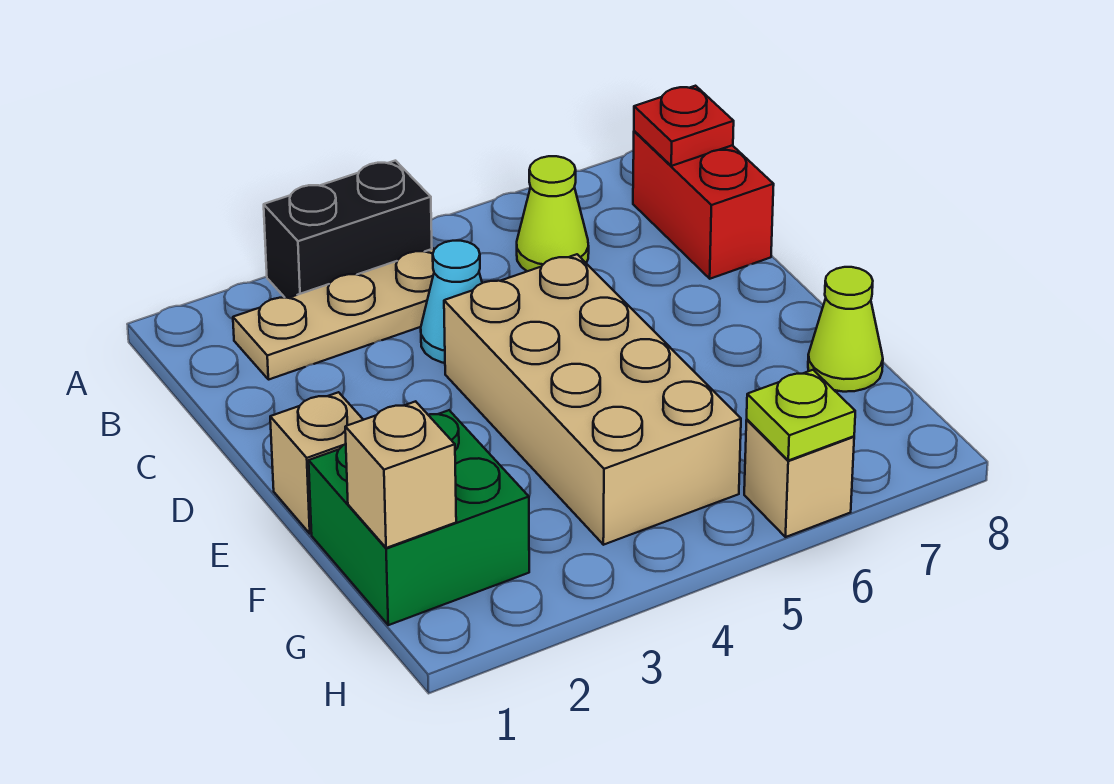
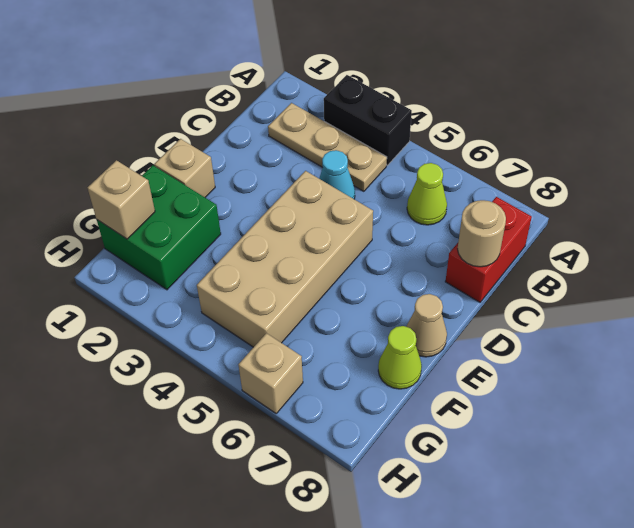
red plate B8 level 2 -> none
none -> tan round brick C8 level 2
none -> tan cone E8 level 1
lime plate H6 level 2 -> none

